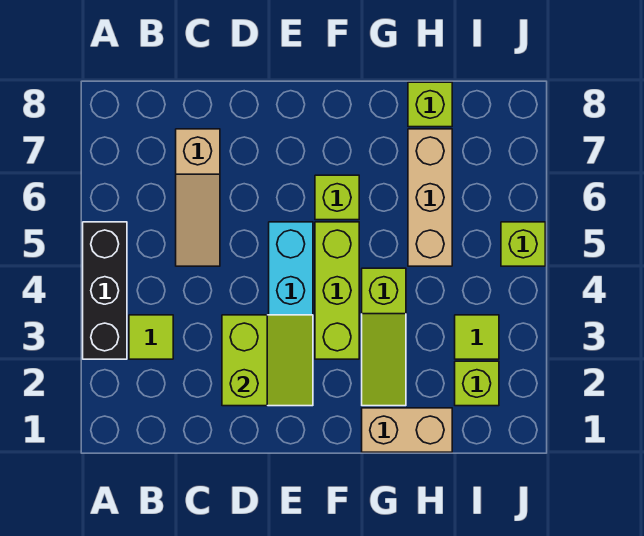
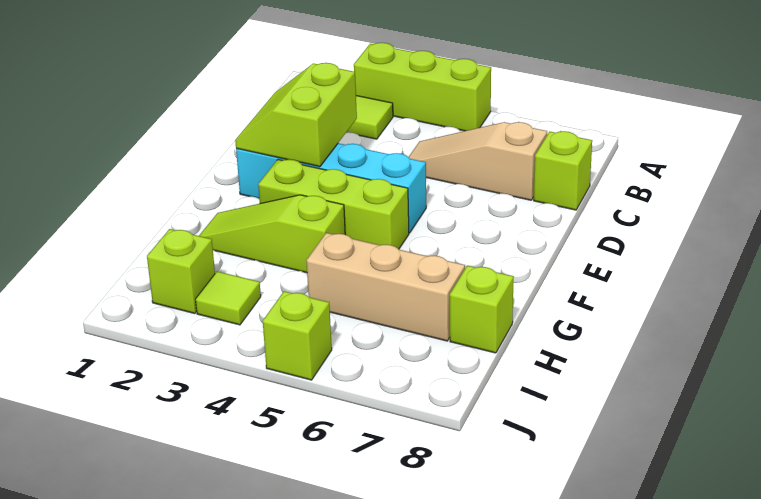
black brick A3:A5 level 1 -> lime brick A3:A5 level 1
lime slope D2:E3 level 2 top D -> lime slope D2:E3 level 2 top 3
lime brick F6 level 1 -> lime brick C8 level 1
tan brick G1:H1 level 1 -> none

